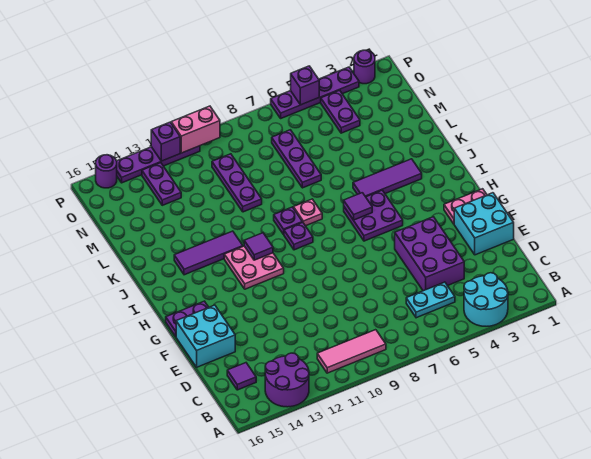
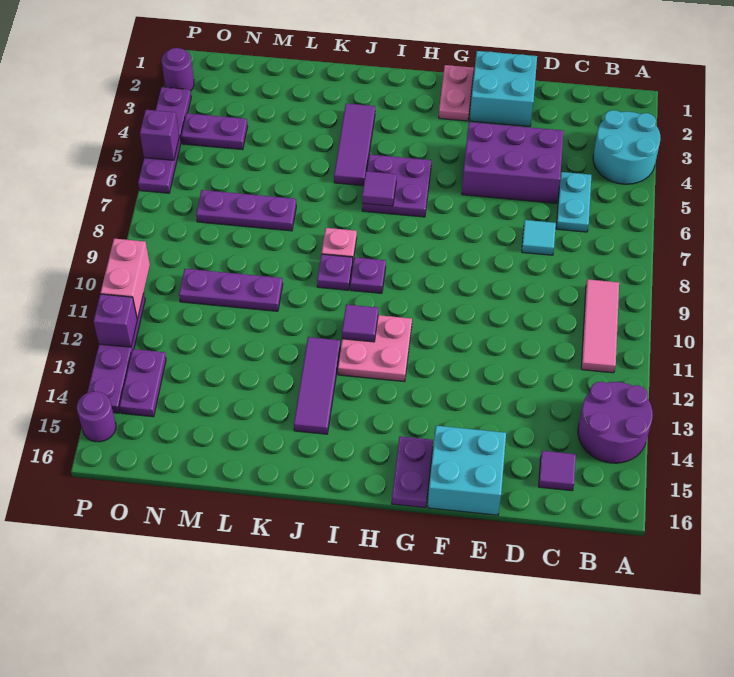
none -> cyan tile D7 level 1
purple plate N13:O13 level 1 -> purple plate O13:O14 level 1

